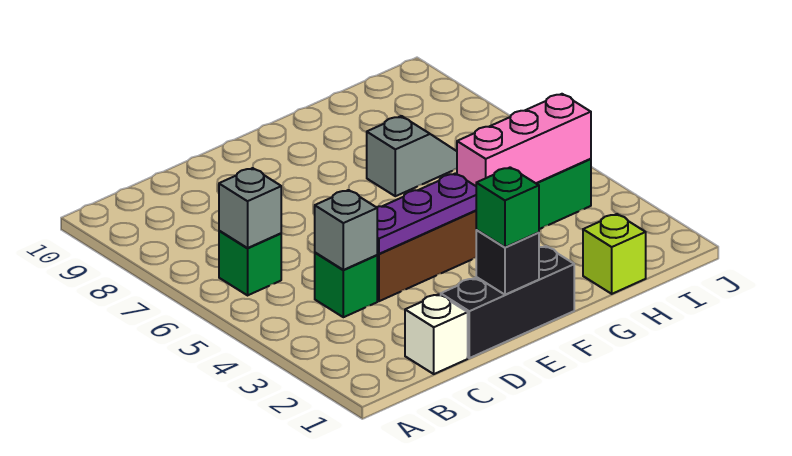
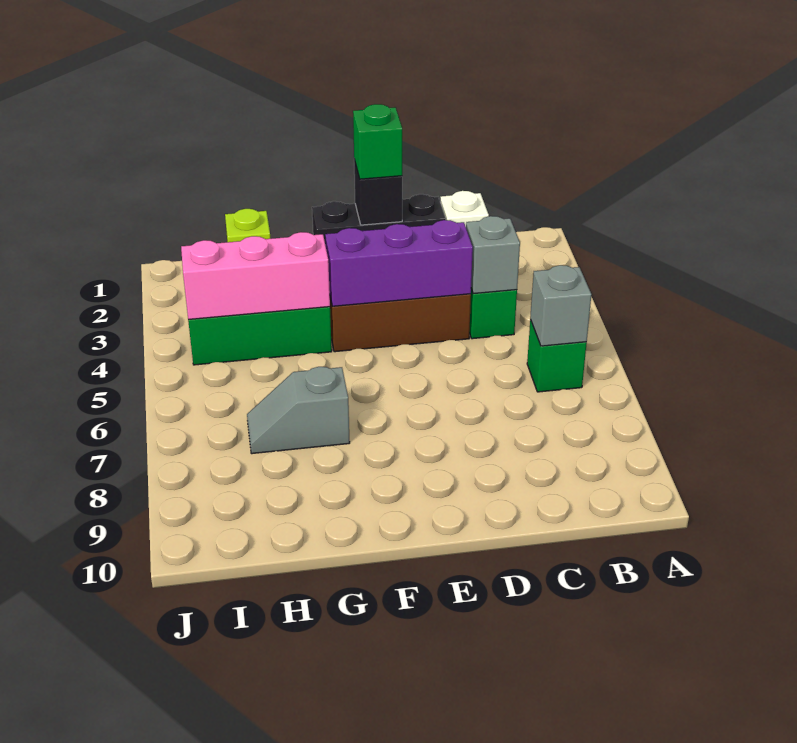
purple plate D4:F4 level 2 -> purple brick D4:F4 level 2

